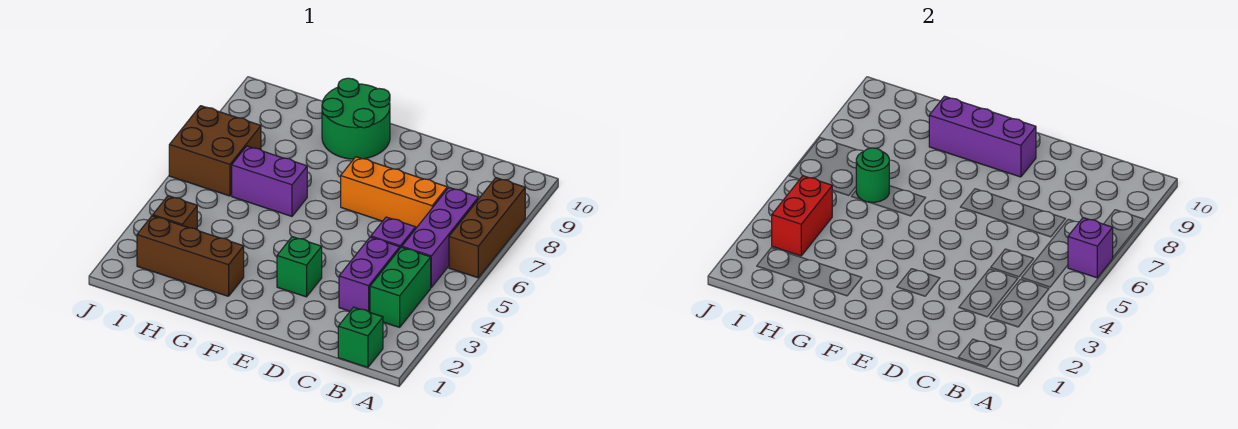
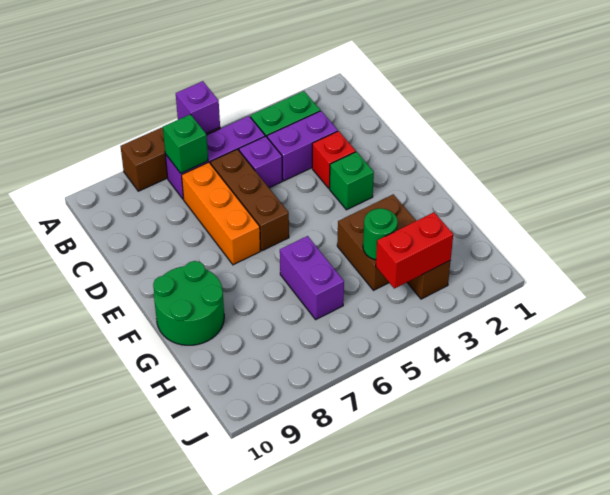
green brick B1 level 1 -> green brick B7 level 2
none -> red brick D3 level 1
purple brick E9:G9 level 2 -> none
brown brick G2:I2 level 1 -> brown brick C6:E6 level 1
green round brick H6 level 2 -> green round brick H4 level 2
brown brick I6:J7 level 1 -> brown brick G3:H4 level 1

